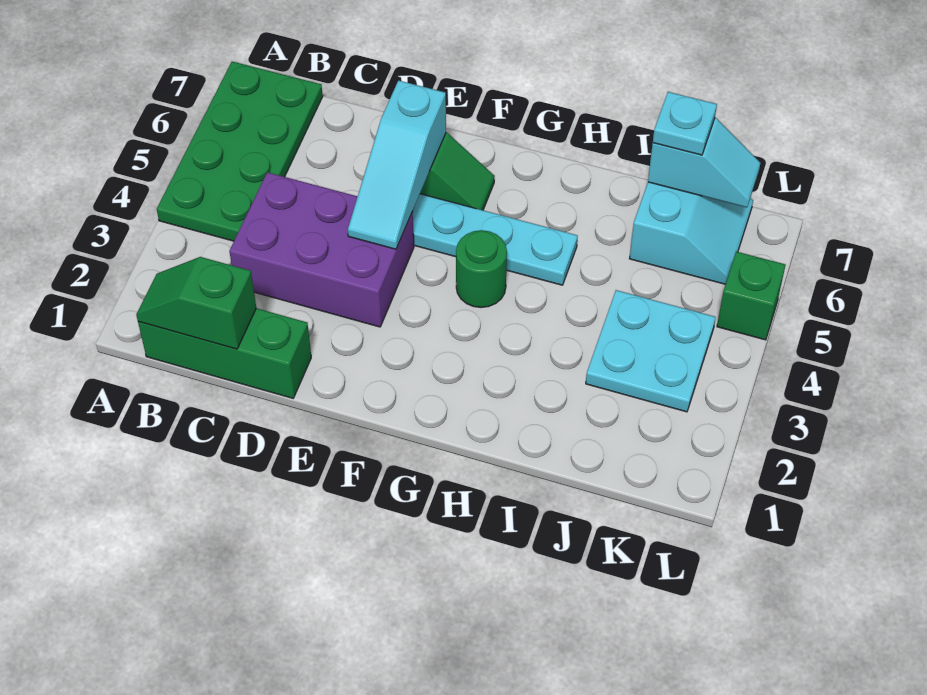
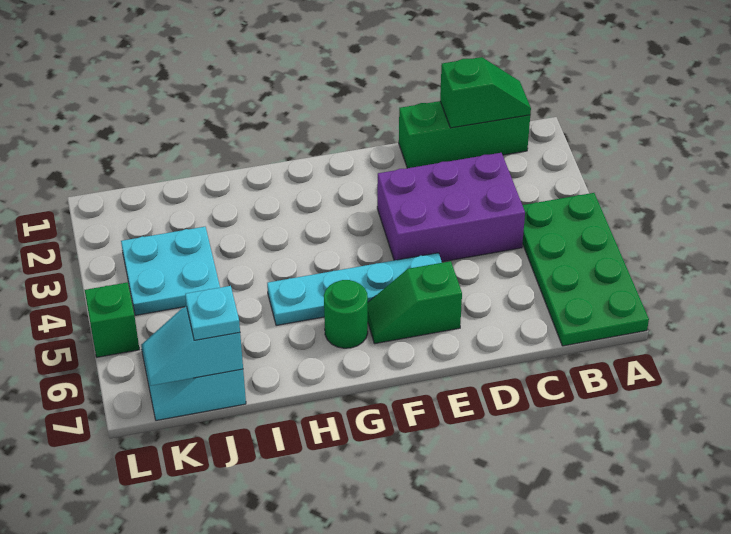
cyan slope E4:E6 level 2 top 6 -> none
green round brick G4 level 1 -> green round brick G6 level 1

